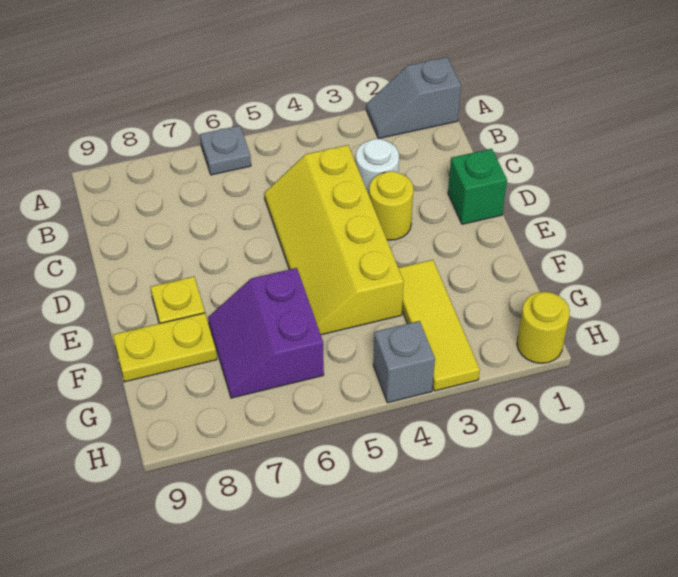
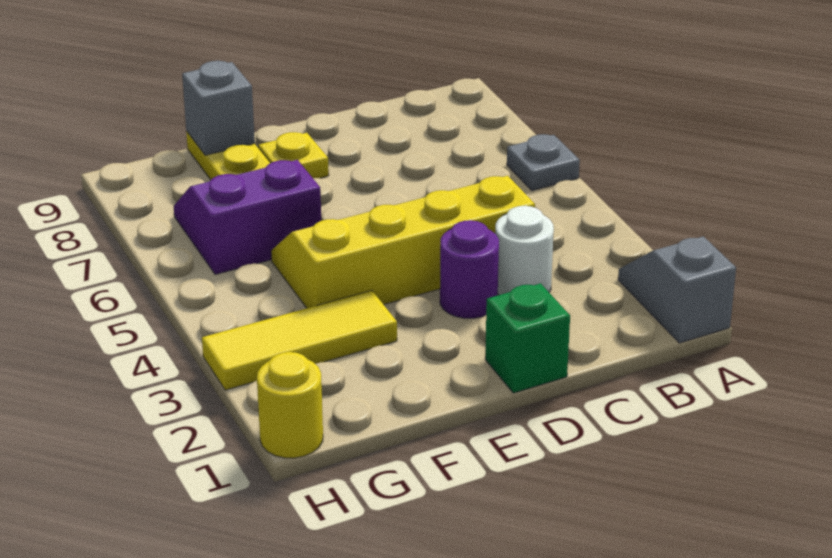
yellow round brick D3 level 1 -> purple round brick D3 level 1
grey brick H4 level 1 -> grey brick F9 level 2

